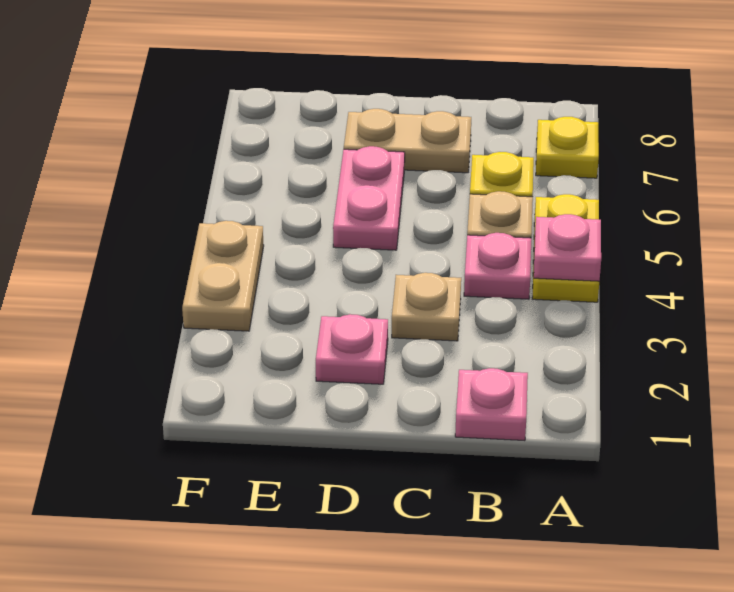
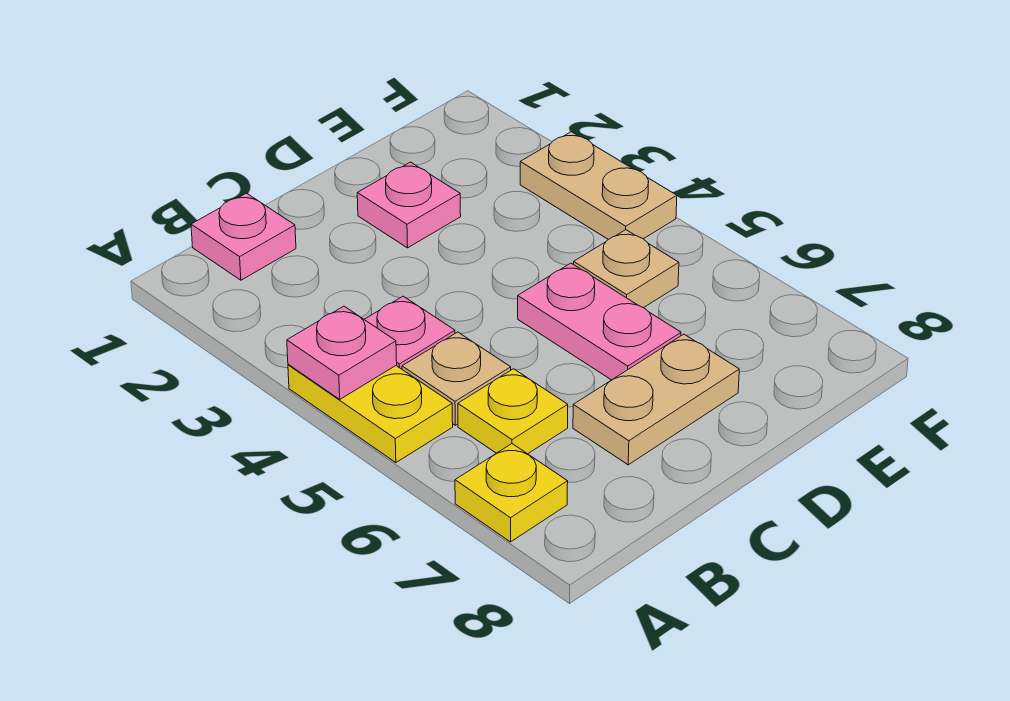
tan plate C3 level 1 -> tan plate E5 level 1

